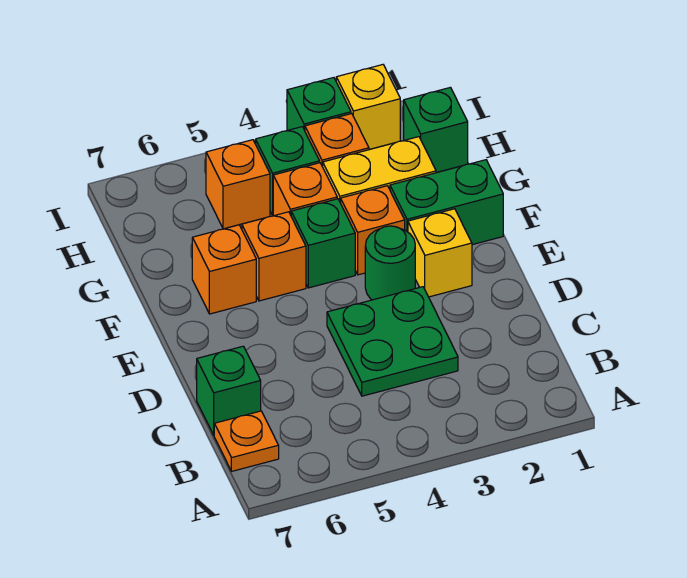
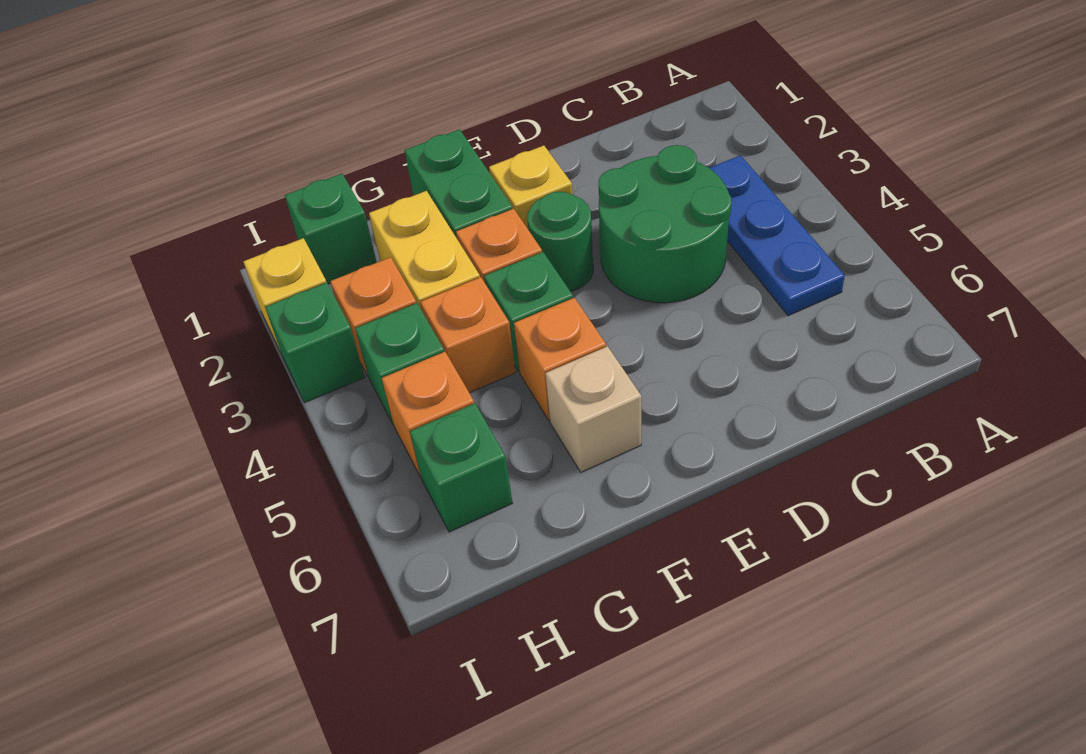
none -> blue plate B3:B5 level 1
orange plate B7 level 1 -> none
green plate C3:D4 level 1 -> green round brick C3:D4 level 1
green brick C7 level 1 -> green brick H6 level 1
orange brick F6 level 1 -> tan brick F6 level 1

